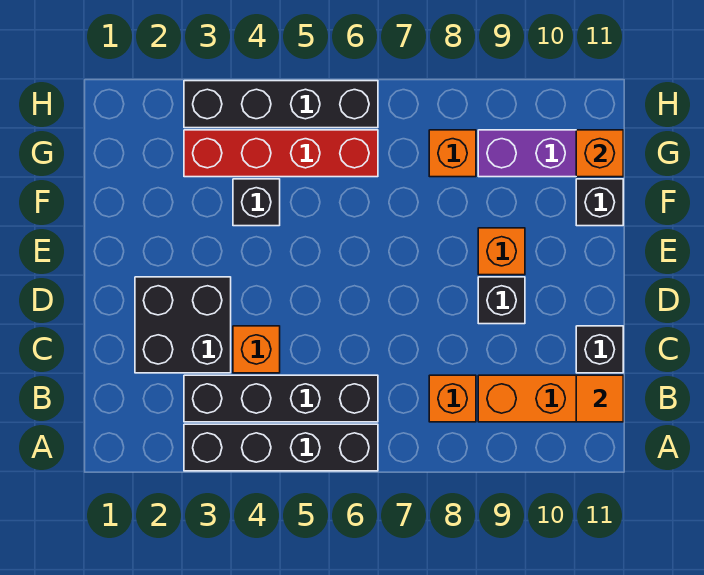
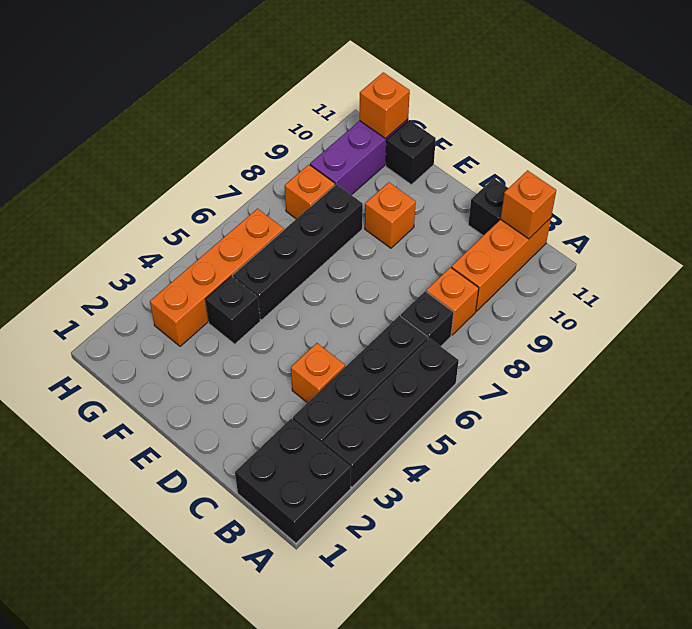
orange tile B11 level 2 -> orange brick B11 level 2
black brick C2:D3 level 1 -> black brick A1:B2 level 1
black brick D9 level 1 -> black brick B7 level 1
red brick G3:G6 level 1 -> orange brick G3:G6 level 1
black brick H3:H6 level 1 -> black brick F5:F8 level 1

